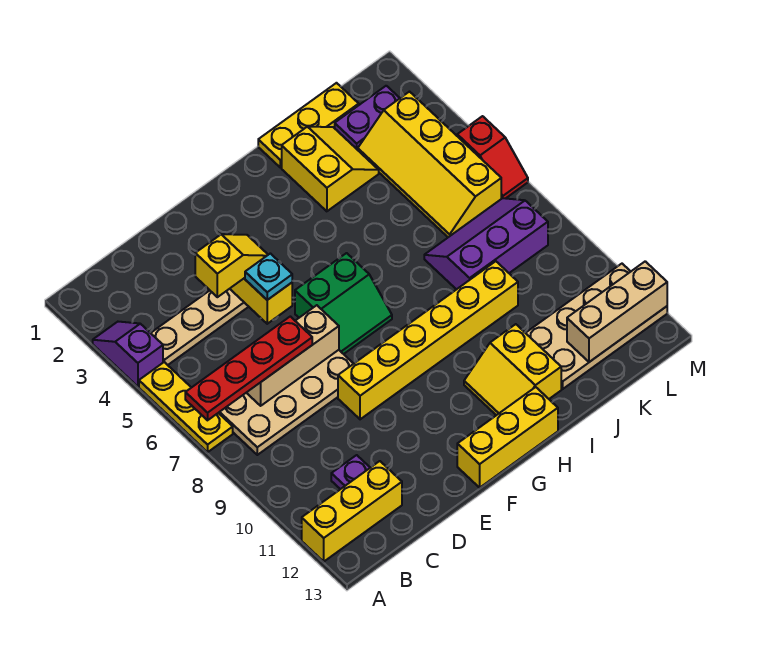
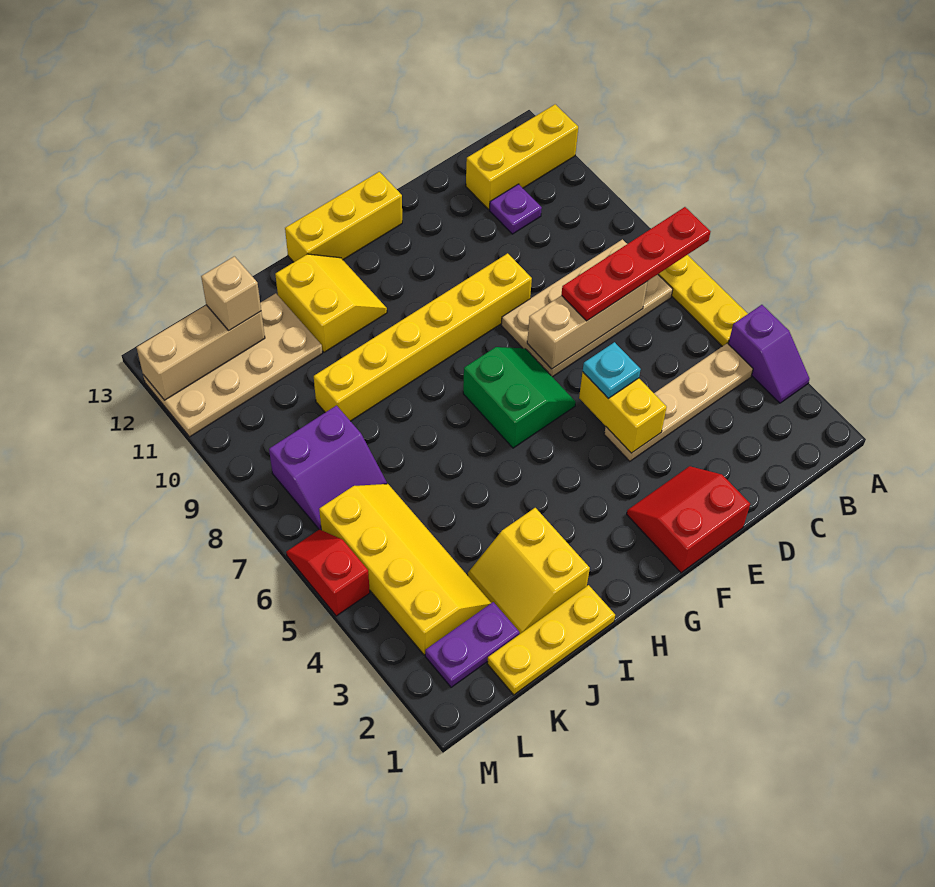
yellow slope D4:E4 level 3 top D -> none
none -> red slope E1:F2 level 1 top 1
green slope F6:G7 level 1 top 6 -> green slope F6:G7 level 1 top G
purple slope J7:L8 level 1 top 8 -> purple slope K7:L8 level 1 top 8
none -> tan brick K12 level 3

